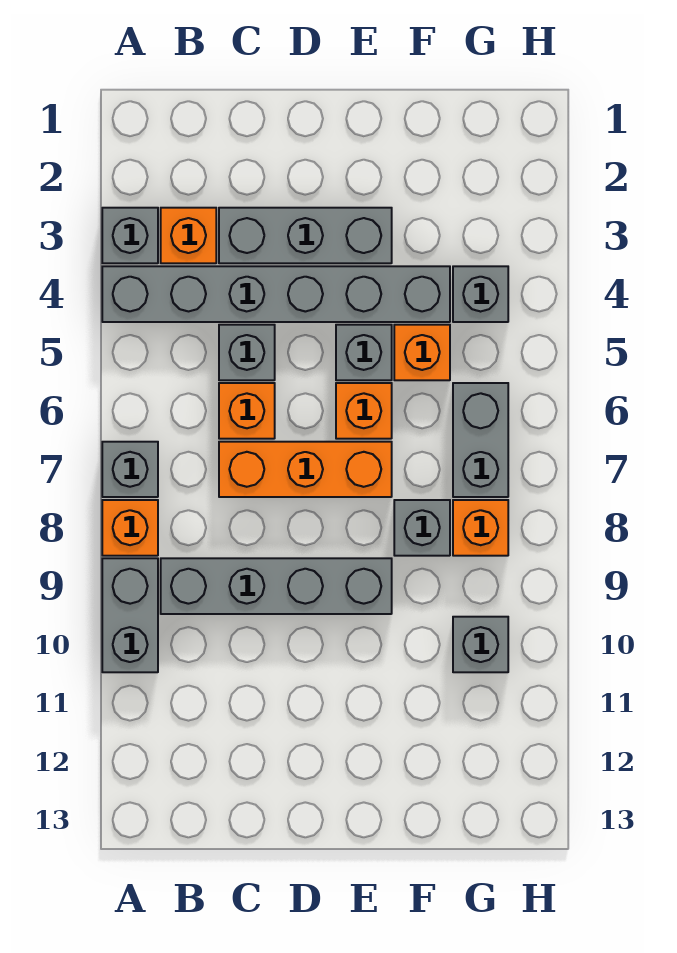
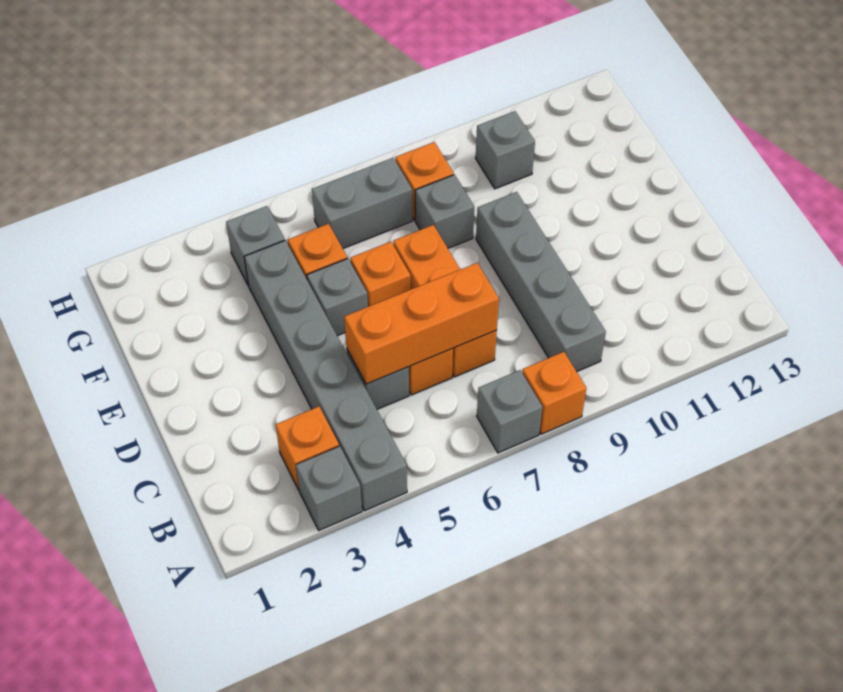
grey brick A9:A10 level 1 -> none
grey brick C3:E3 level 1 -> none
none -> orange brick C5:C7 level 2

